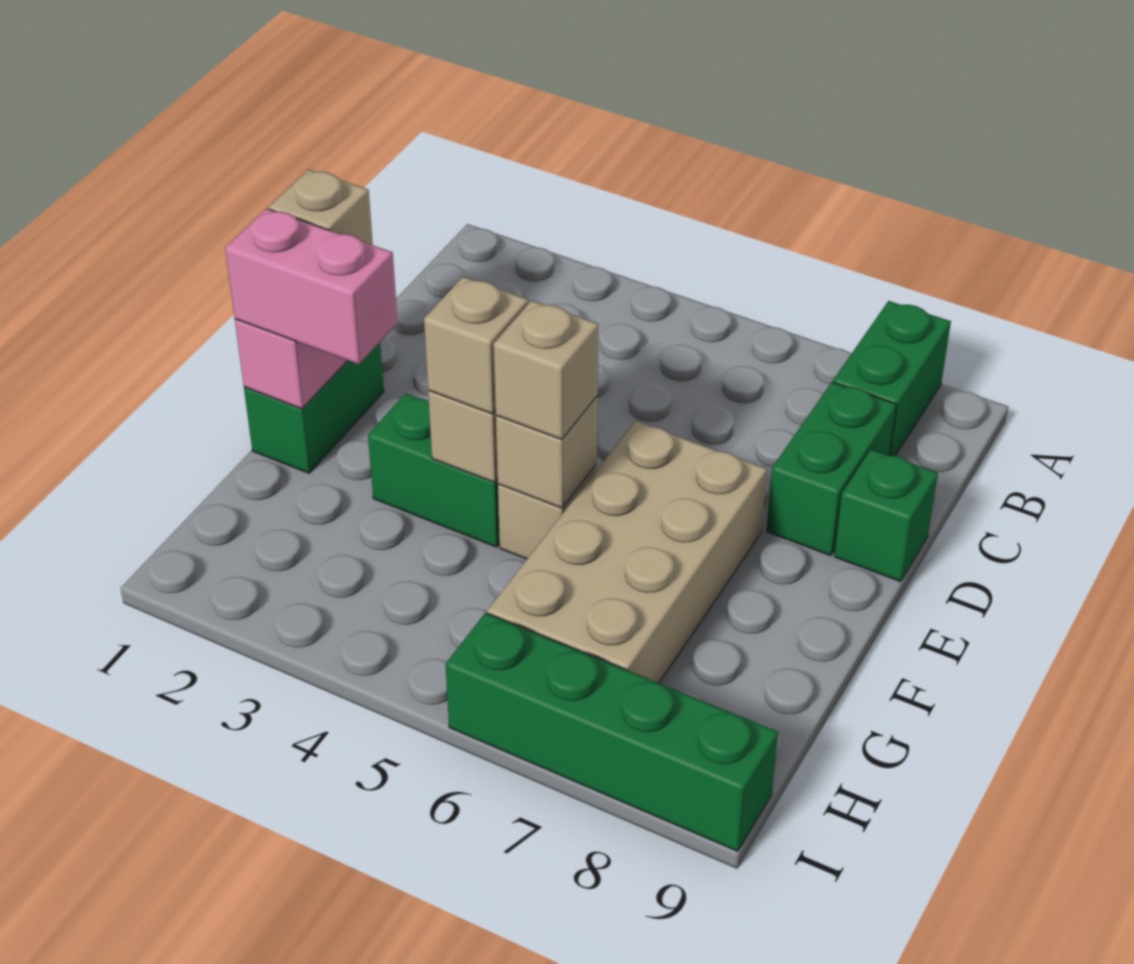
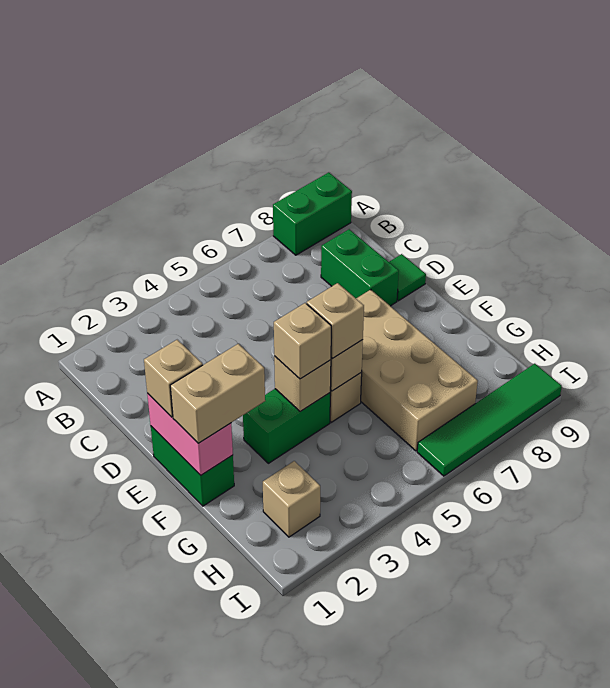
green brick A8:B8 level 1 -> green brick A8:A9 level 1
green brick D9 level 1 -> green tile D9 level 1
pink brick F1:F2 level 3 -> tan brick F1:F2 level 3
none -> tan brick H2 level 1
green brick I6:I9 level 1 -> green tile I6:I9 level 1

